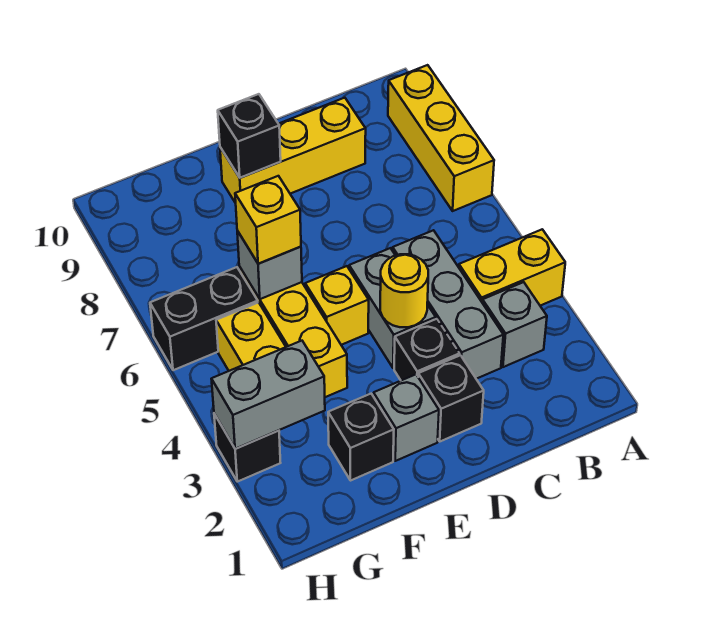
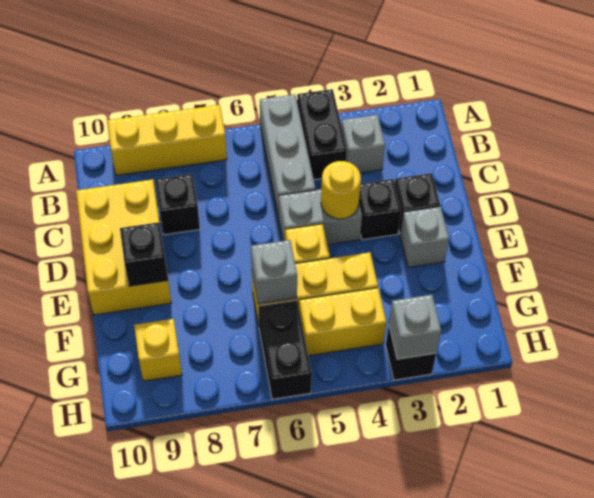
yellow brick A4:B4 level 1 -> black brick A4:B4 level 1
grey brick C3:C5 level 1 -> grey brick A5:C5 level 1
yellow brick C9:E9 level 1 -> yellow brick C9:E10 level 1
black brick F2 level 1 -> black brick C8 level 1
yellow brick F6 level 3 -> yellow brick G9 level 1
grey brick G3:H3 level 2 -> grey brick H3 level 2

